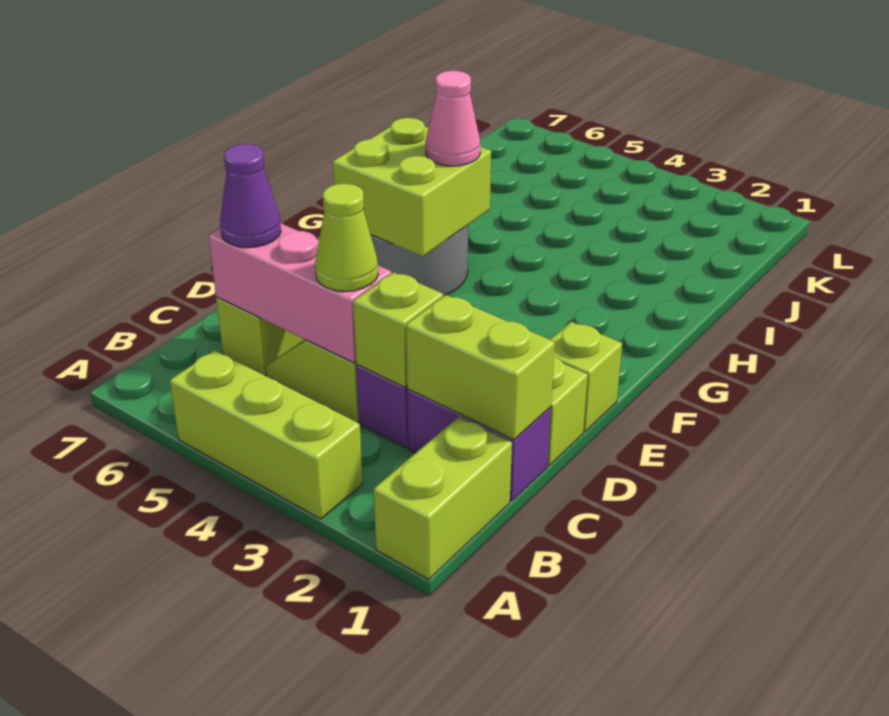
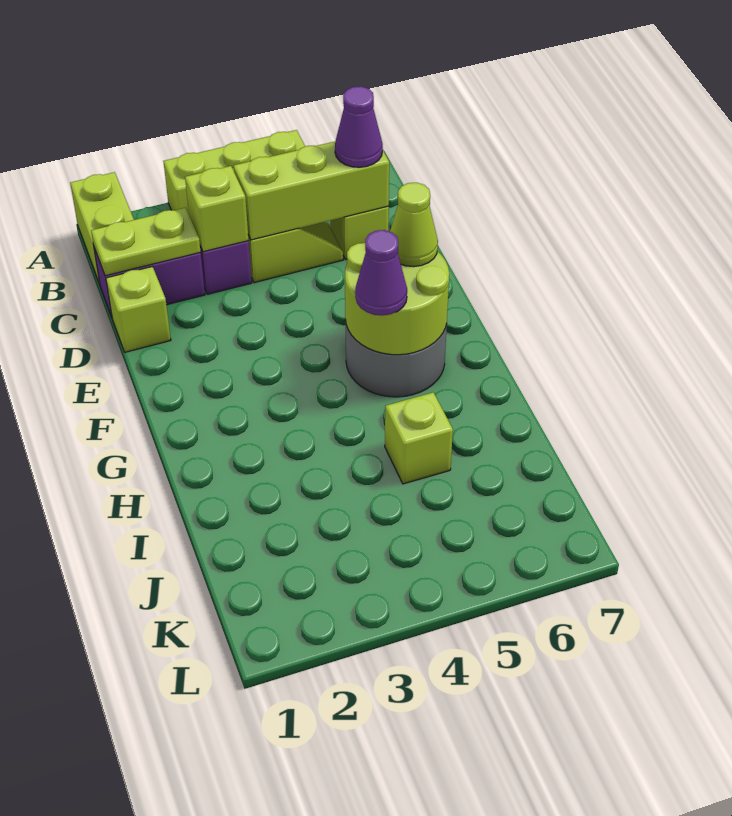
lime brick C1:C2 level 2 -> lime plate C1:C2 level 2
pink brick C4:C6 level 2 -> lime brick C4:C6 level 2
lime cone C4 level 3 -> lime cone F6 level 3
lime brick E1 level 1 -> lime brick I5 level 1
lime brick F5:G6 level 2 -> lime round brick F5:G6 level 2
pink cone G5 level 3 -> purple cone G5 level 3

